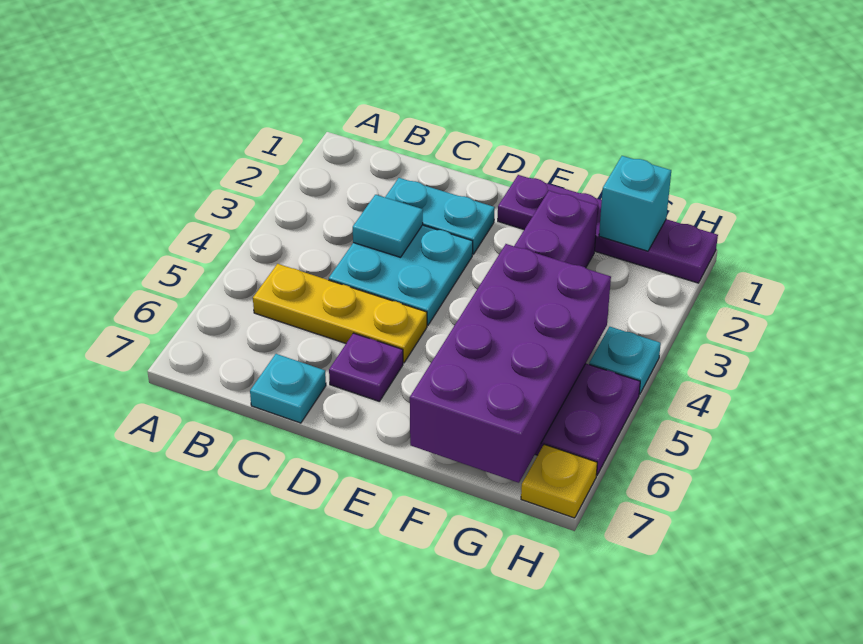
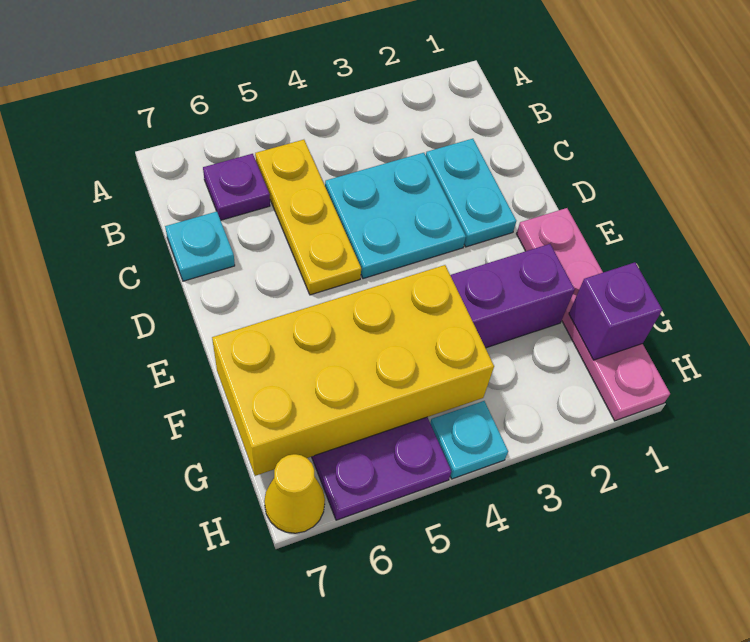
cyan tile C3 level 2 -> none
purple plate D6 level 1 -> purple plate B6 level 1
purple plate E1:H1 level 1 -> pink plate E1:H1 level 1
purple brick F4:G7 level 2 -> yellow brick F4:G7 level 2
cyan brick G1 level 2 -> purple brick G1 level 2
yellow plate H7 level 1 -> yellow cone H7 level 1

